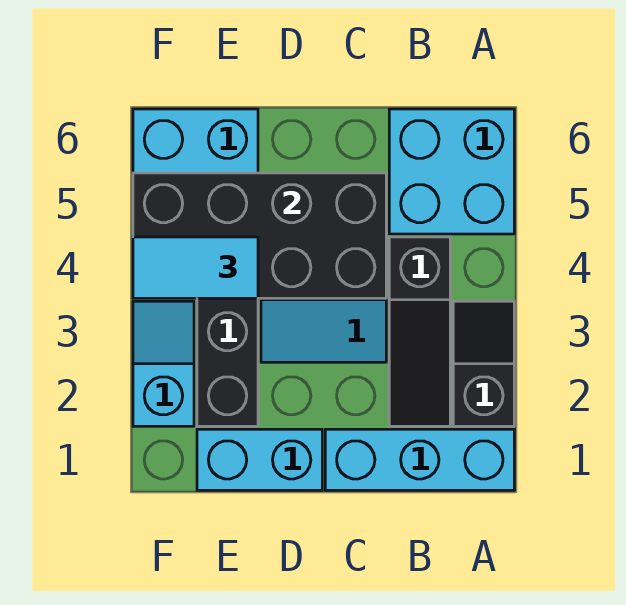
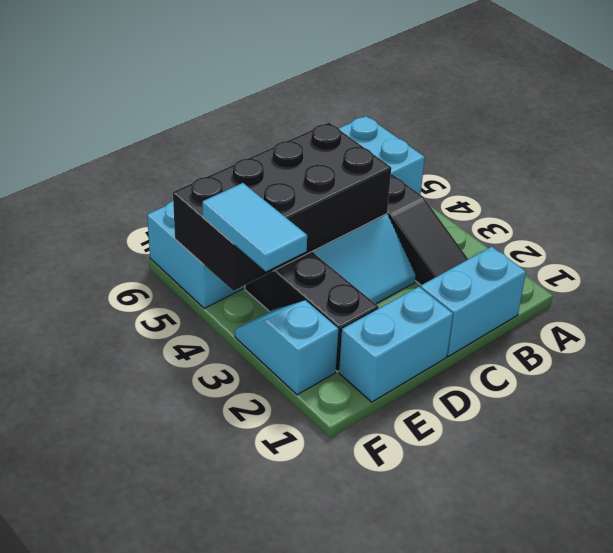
cyan brick A1:C1 level 1 -> cyan brick B1:C1 level 1
black slope A2:A3 level 1 top 2 -> none
cyan tile E4:F4 level 3 -> cyan tile F3:F4 level 3

